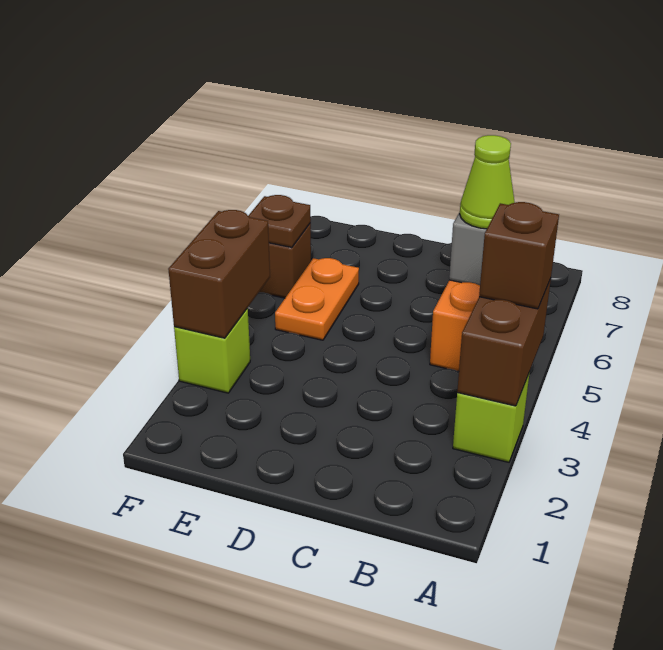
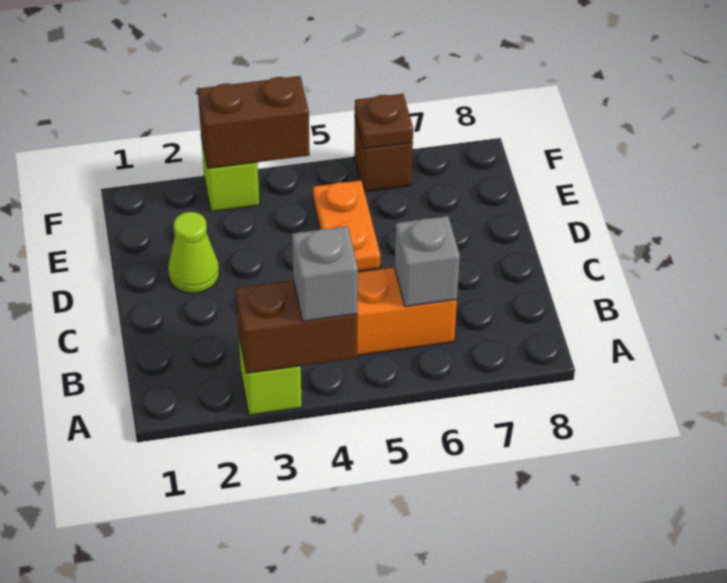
brown brick A4 level 3 -> grey brick A4 level 3
lime cone B6 level 3 -> lime cone D2 level 1
orange plate E5:E6 level 1 -> orange plate D5:E5 level 1

